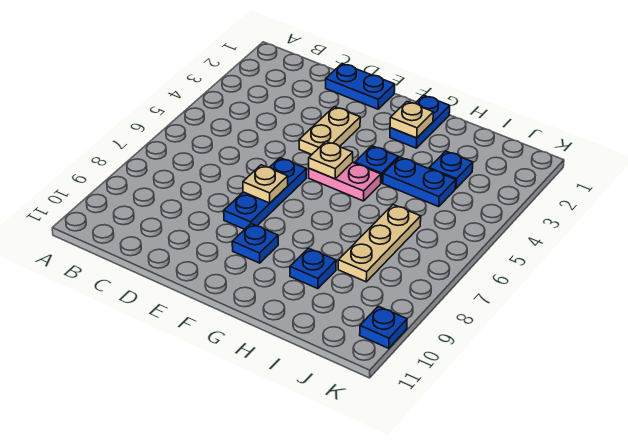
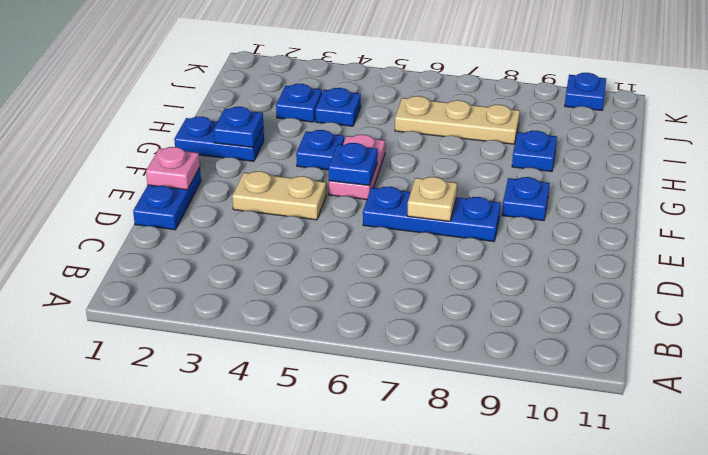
none -> pink plate E1 level 2
tan plate F5 level 2 -> blue plate F5 level 2
tan plate G2 level 2 -> blue plate G2 level 2
blue plate H4:I4 level 1 -> blue plate I4 level 1

